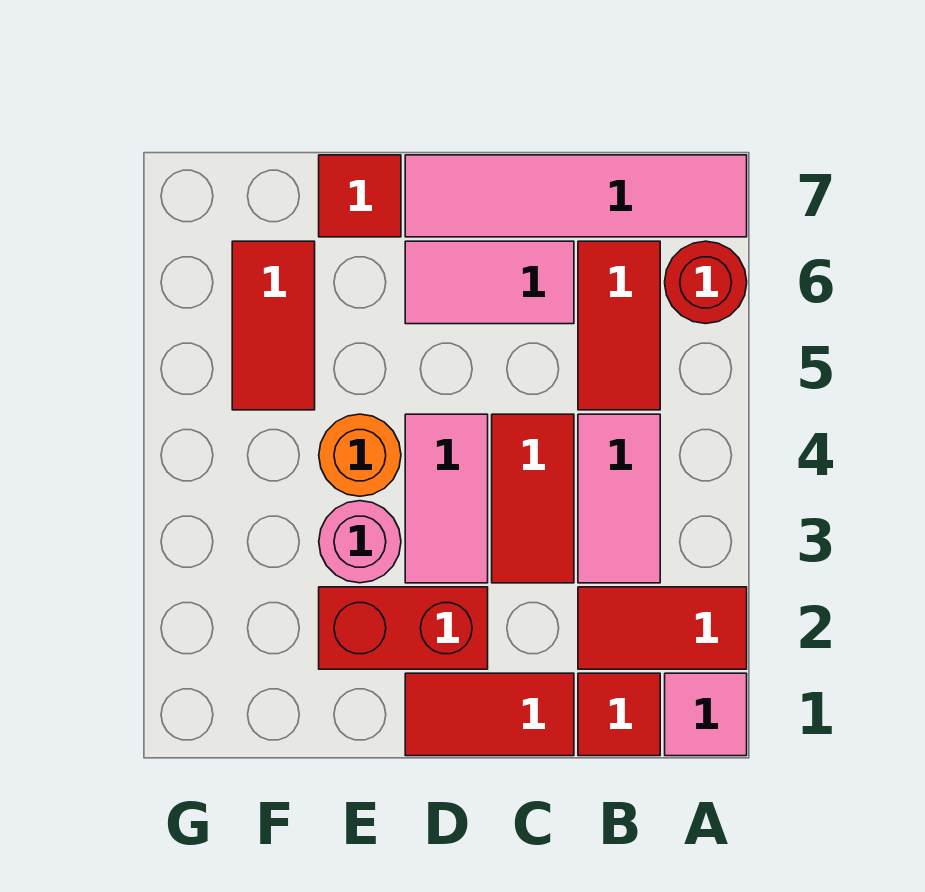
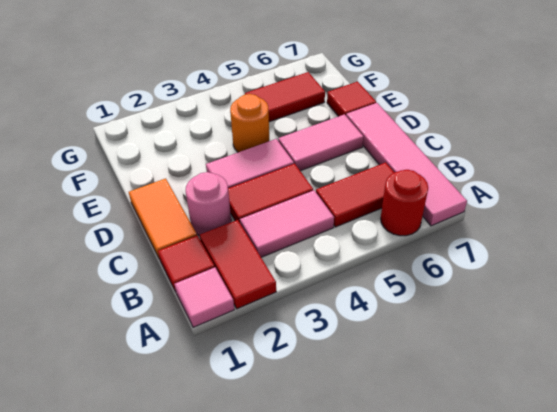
red tile C1:D1 level 1 -> orange tile C1:D1 level 1
pink tile C6:D6 level 1 -> pink tile D5:D6 level 1
red brick D2:E2 level 1 -> none
pink round brick E3 level 1 -> pink round brick C2 level 1

